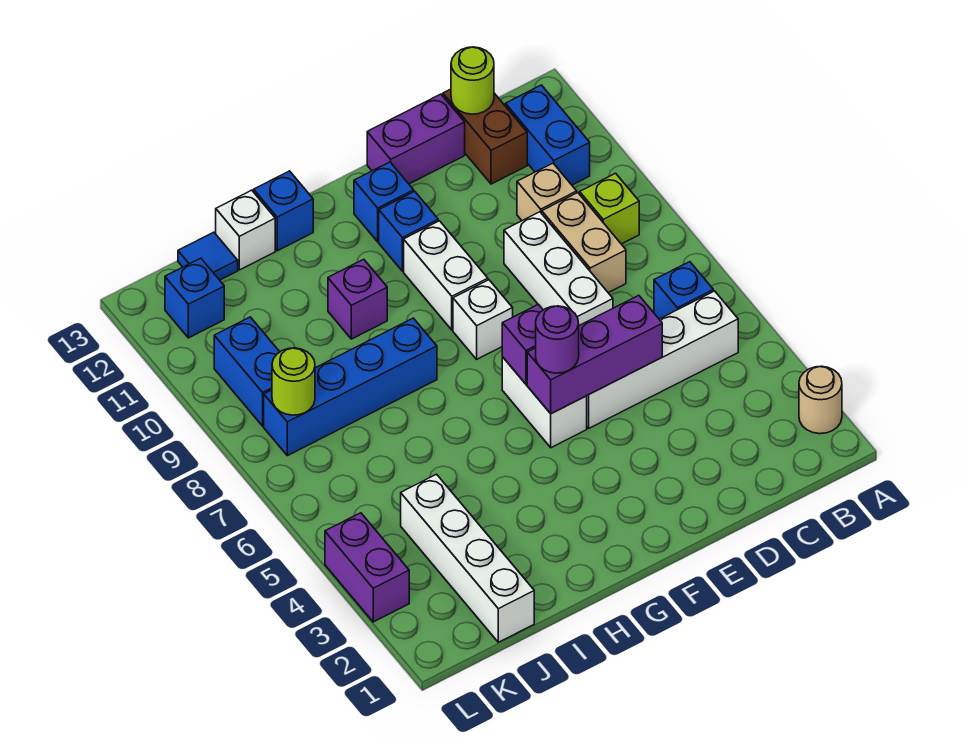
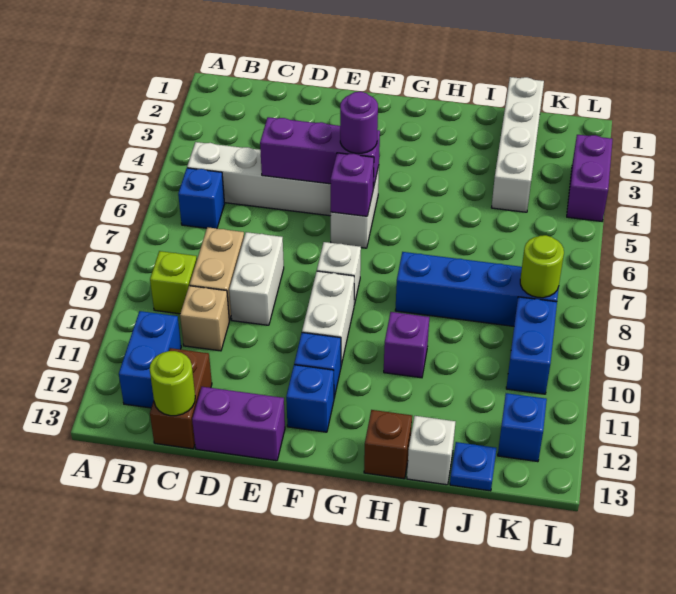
tan round brick A2 level 1 -> none
white brick D7:D9 level 1 -> white brick D8:D9 level 1
blue brick H13 level 1 -> brown brick H13 level 1
blue tile J13 level 1 -> blue plate J13 level 1

